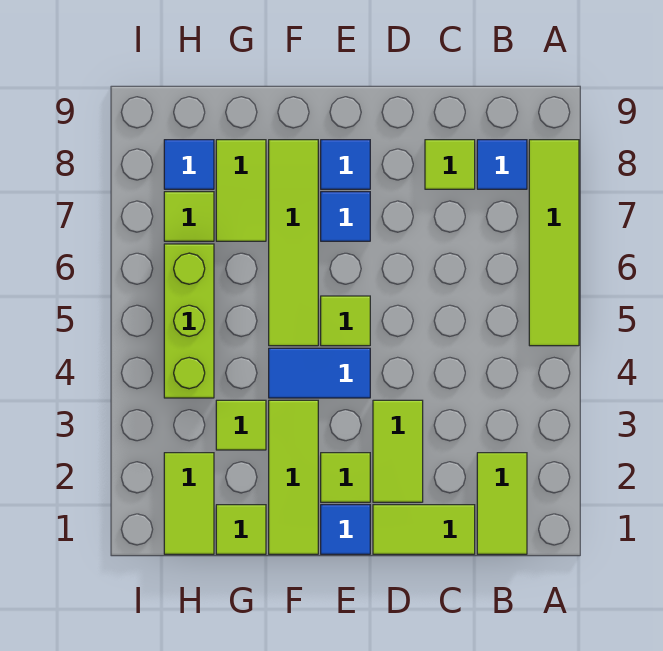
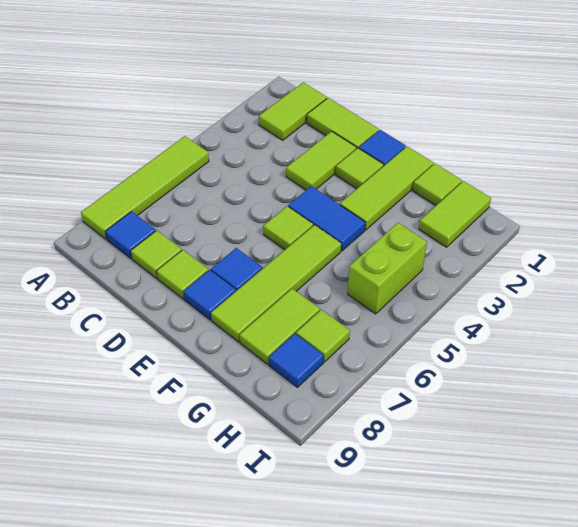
lime tile G3 level 1 -> lime tile D8 level 1
lime brick H4:H6 level 1 -> lime brick H4:H5 level 1

